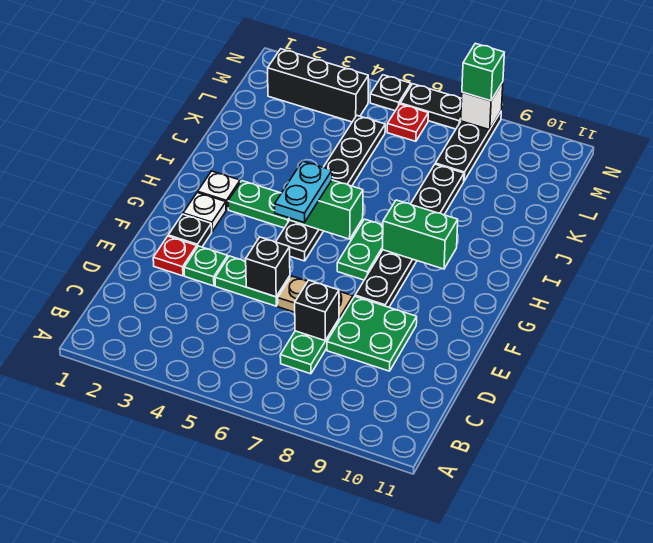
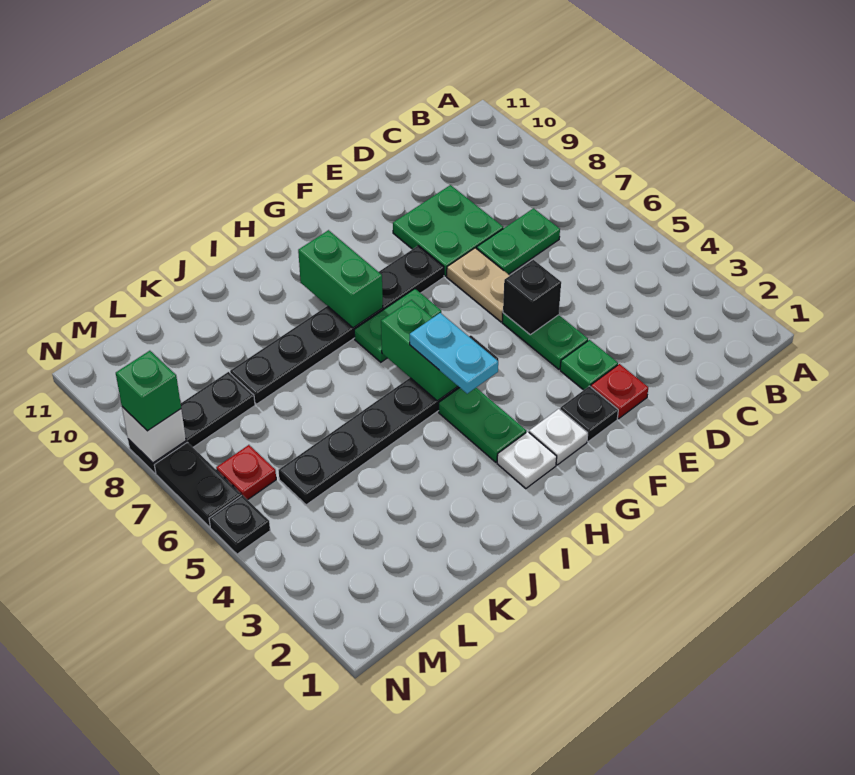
black brick D7 level 2 -> none
cyan plate G5:H5 level 3 -> cyan plate H4:H5 level 3
black brick M2:M4 level 1 -> none

